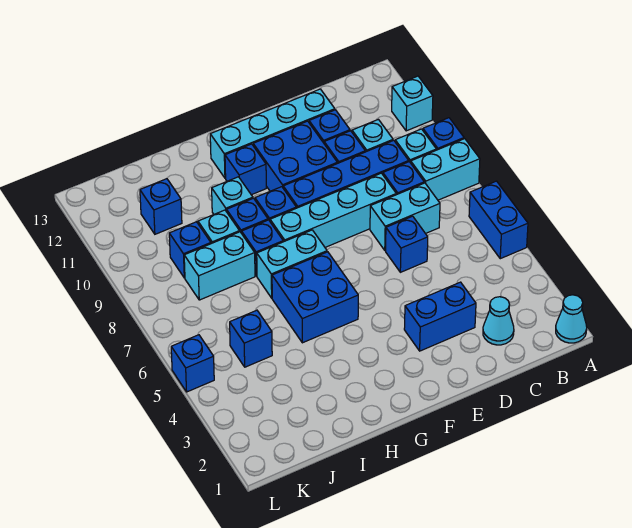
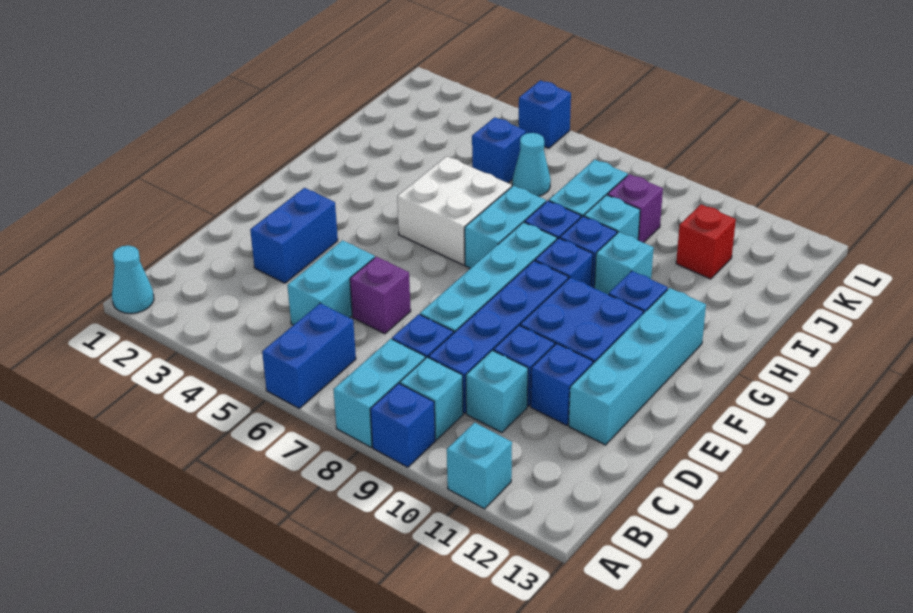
blue brick A5:A6 level 1 -> blue brick A6:B6 level 1
cyan cone C2 level 1 -> cyan cone J6 level 1
cyan brick C7:D7 level 1 -> cyan brick C5:D5 level 1
blue brick D6 level 1 -> purple brick D6 level 1
blue brick G5:H6 level 1 -> white brick G5:H6 level 1
blue brick J9 level 1 -> purple brick J9 level 1
blue brick J11 level 1 -> red brick J11 level 1

